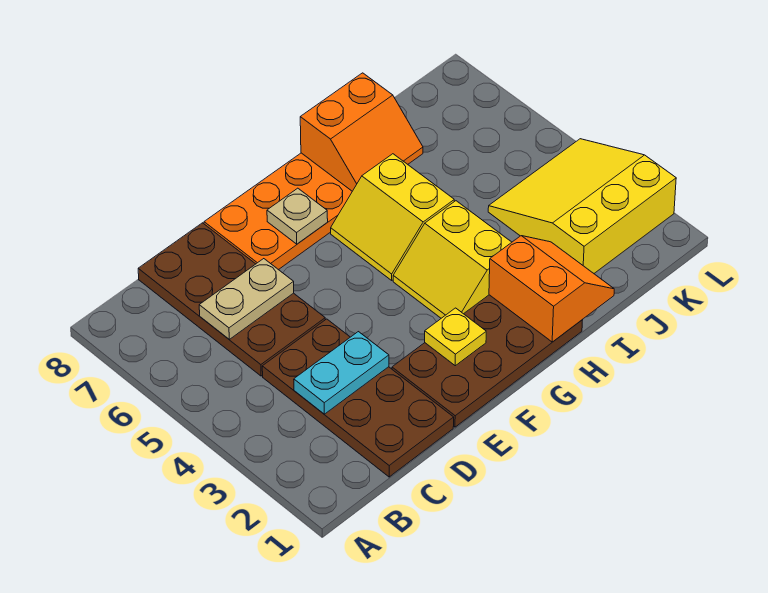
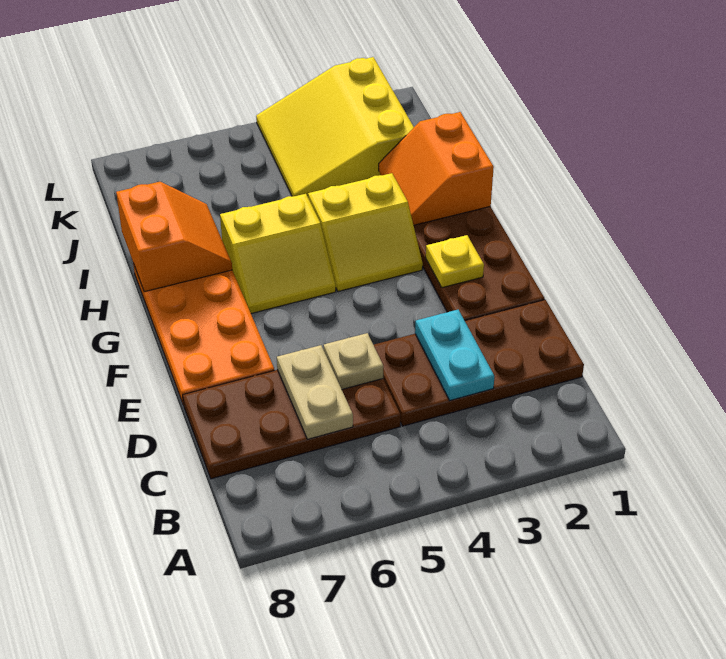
tan plate F7 level 2 -> tan plate D5 level 2
orange slope H1:I2 level 2 top H -> orange slope H1:I2 level 2 top 1

